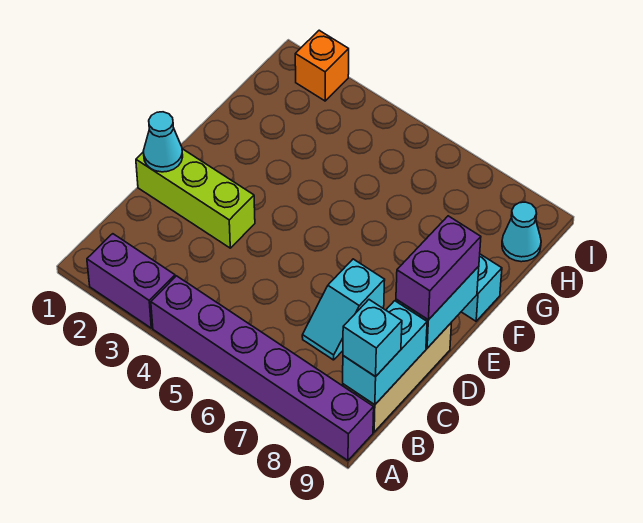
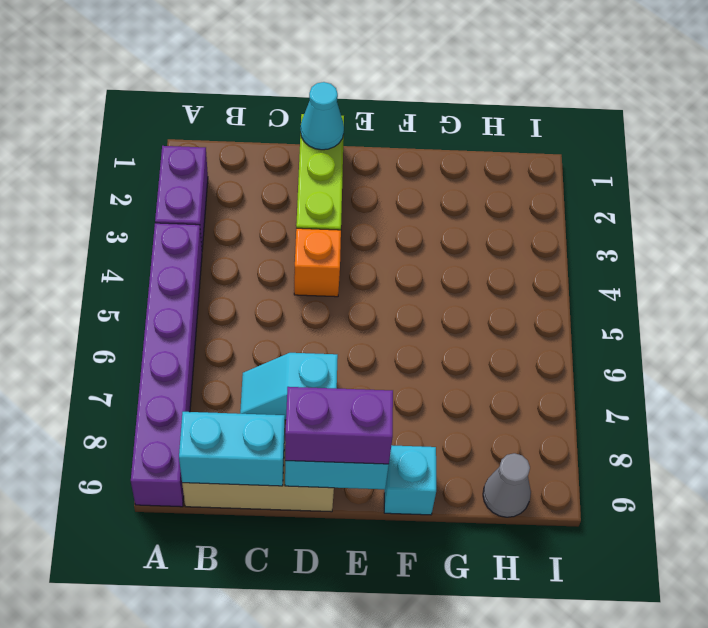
cyan brick B9 level 3 -> none
cyan cone H9 level 1 -> grey cone H9 level 1
orange brick I2 level 1 -> orange brick D4 level 1

